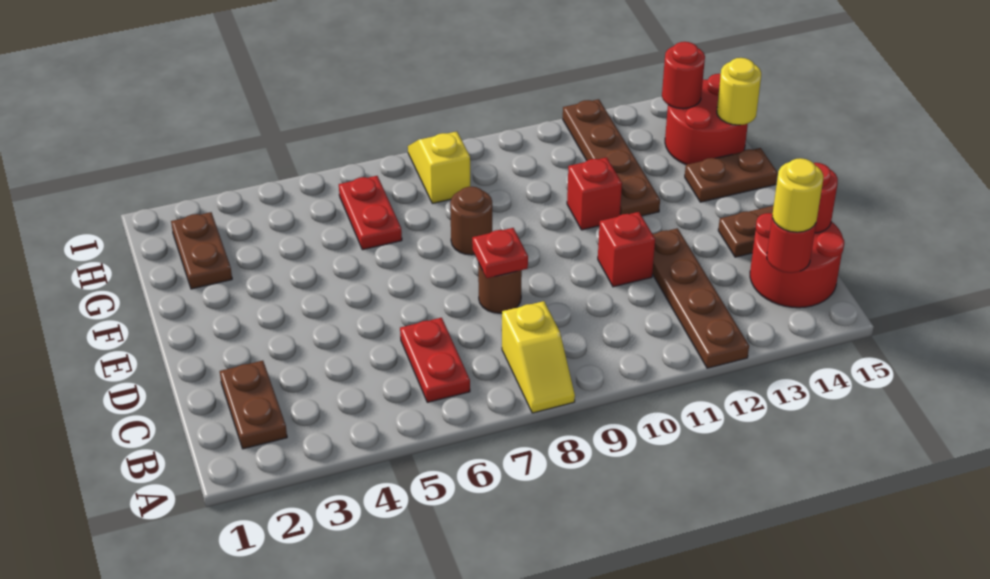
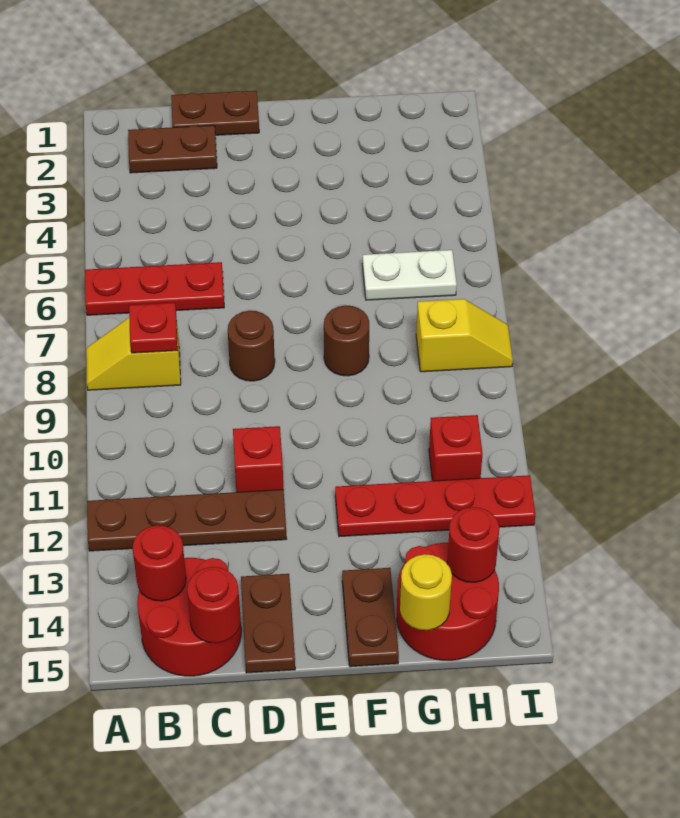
red plate B6:C6 level 1 -> red plate A6:C6 level 1
yellow round brick B14 level 3 -> none
red plate D8 level 2 -> red plate B8 level 2
red brick F11 level 1 -> red brick H11 level 1
brown plate F12:I12 level 1 -> red plate F12:I12 level 1
brown plate G2:H2 level 1 -> brown plate C1:D1 level 1
red plate G6:H6 level 1 -> white plate G6:H6 level 1

